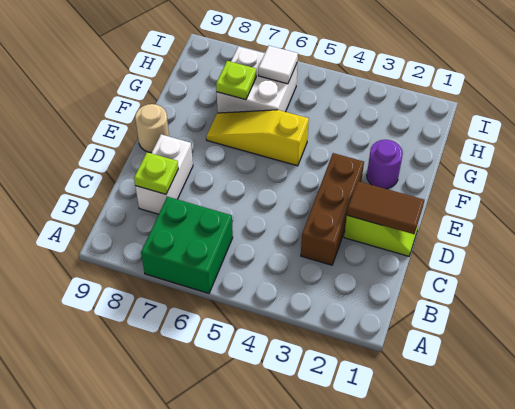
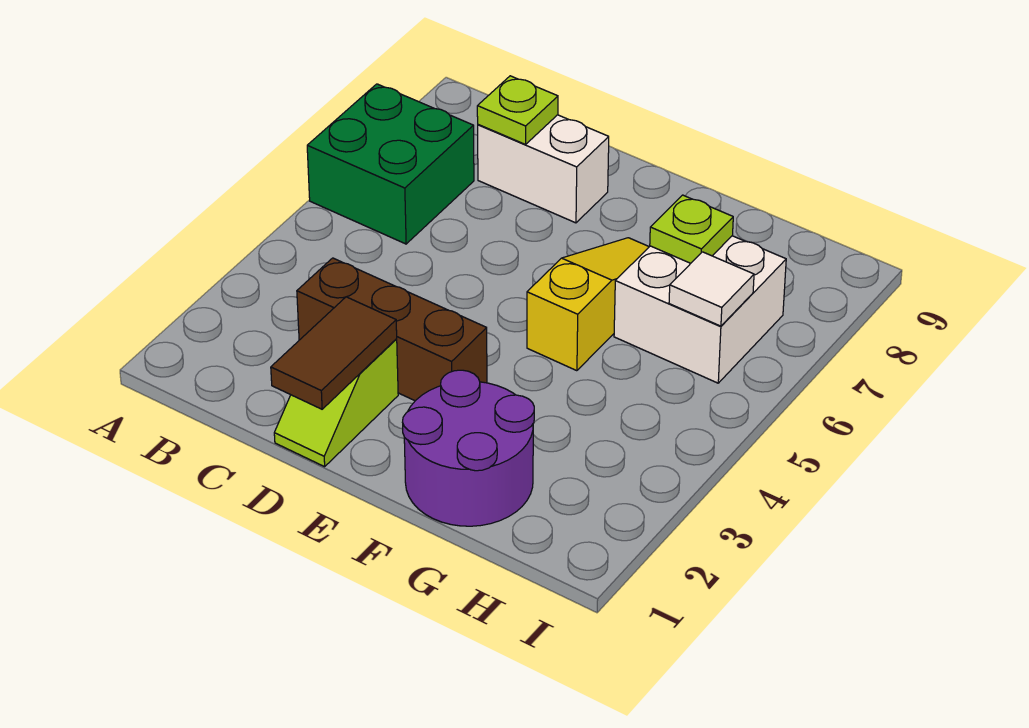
tan round brick E9 level 1 -> none
purple round brick F2 level 1 -> purple round brick F1:G2 level 1

